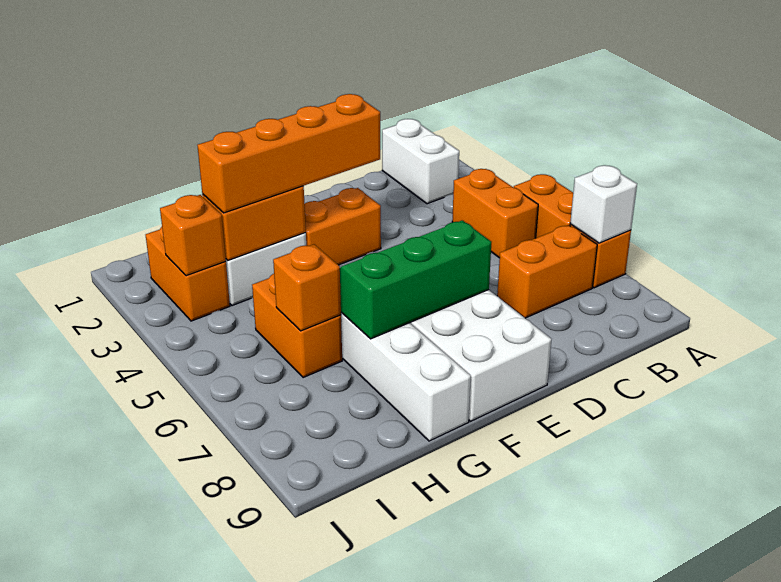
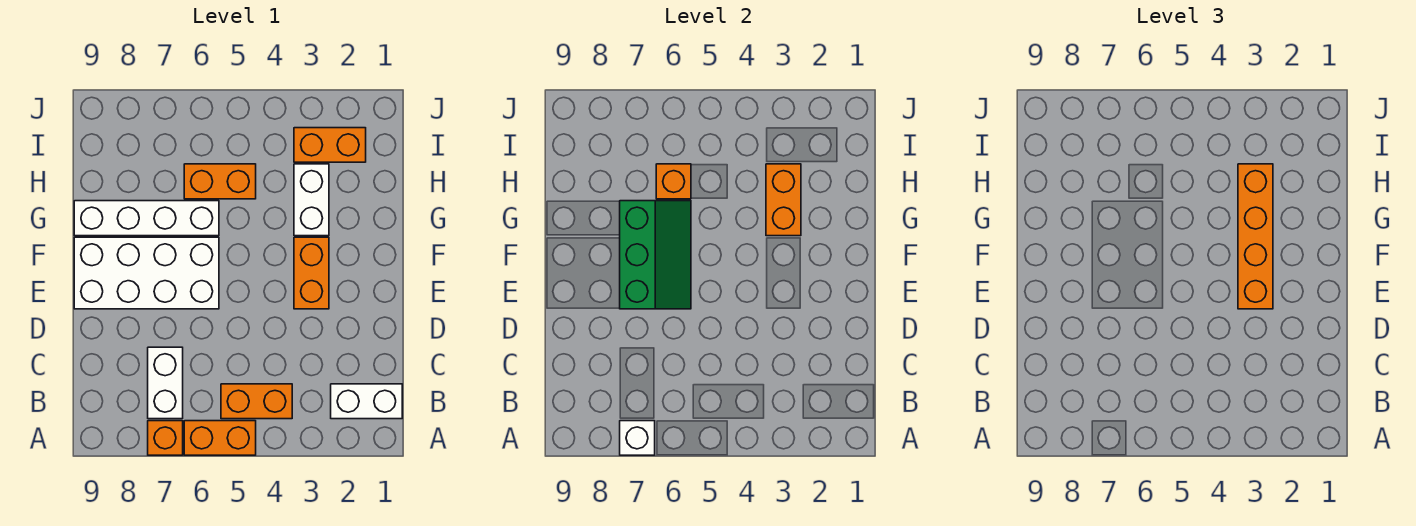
orange brick B7:C7 level 1 -> white brick B7:C7 level 1
orange brick I3 level 2 -> none

